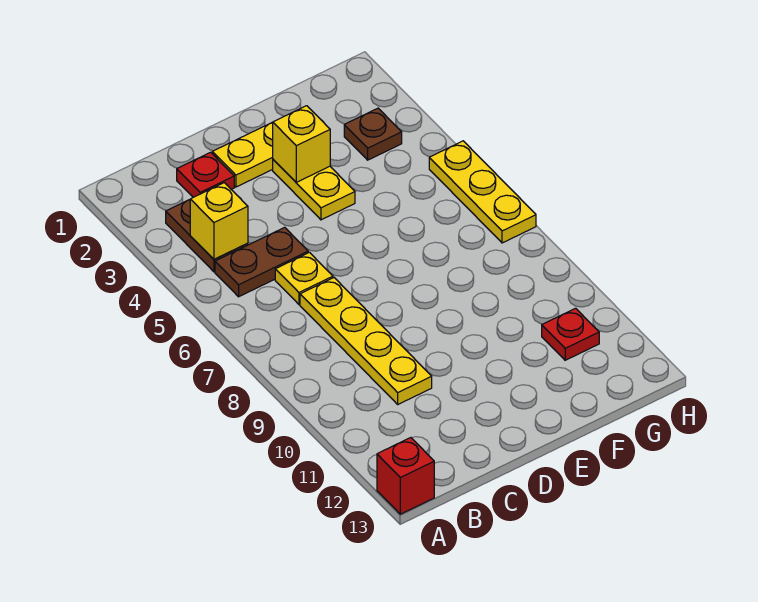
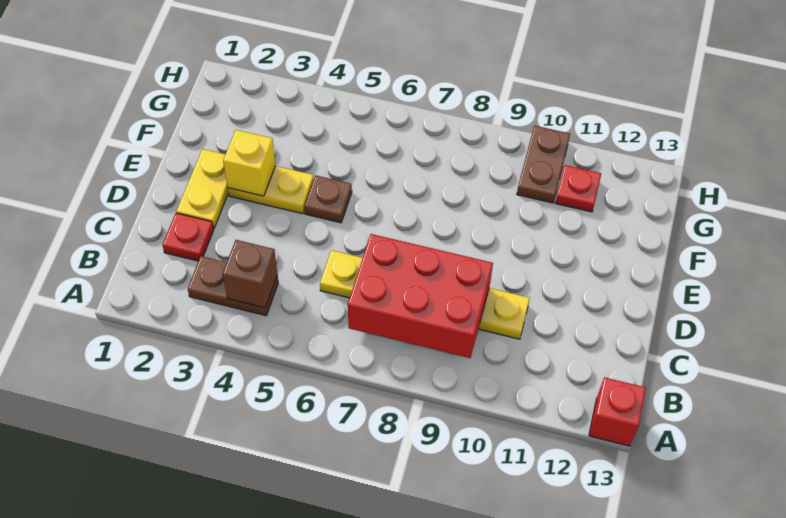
yellow brick B4 level 2 -> brown brick B4 level 2
brown plate B5:C5 level 1 -> brown plate G10:H10 level 1
none -> red brick B7:C9 level 2
brown plate G3 level 1 -> brown plate E5 level 1
yellow plate H5:H7 level 1 -> none

